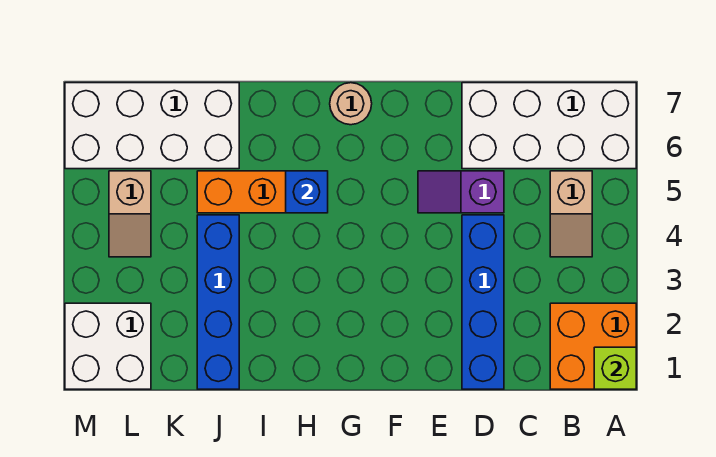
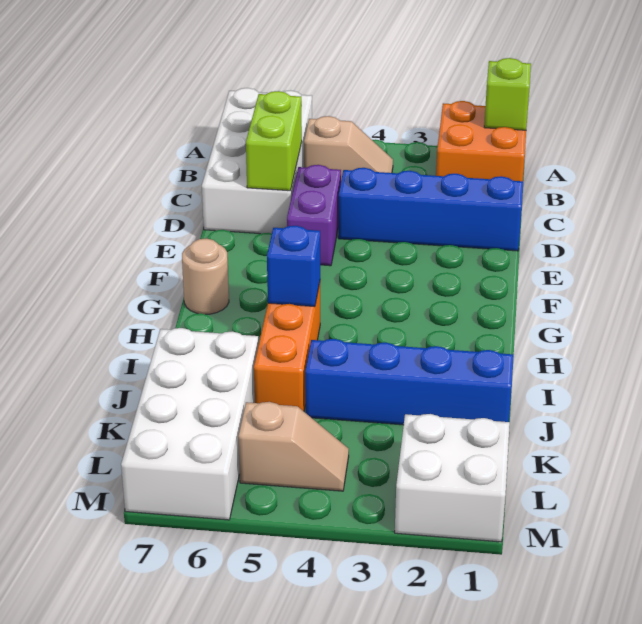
none -> lime brick C6:D6 level 2
purple slope D5:E5 level 1 top D -> purple brick D5:E5 level 1

